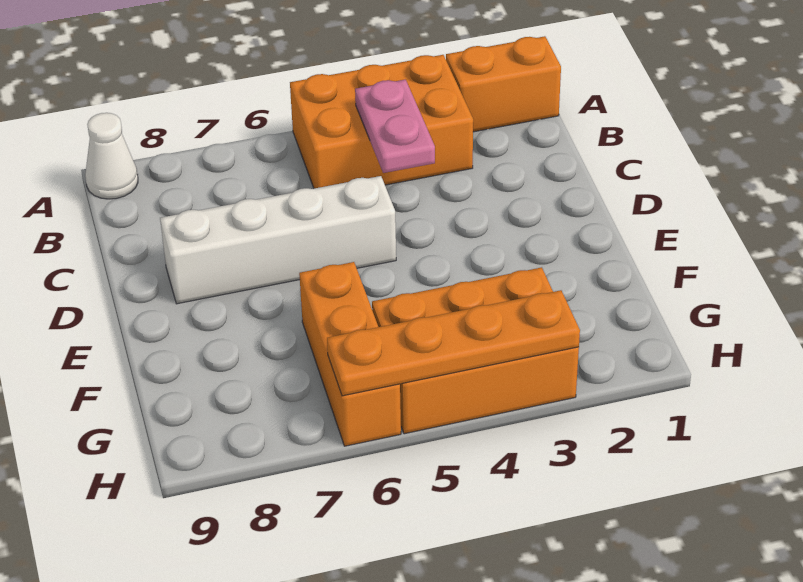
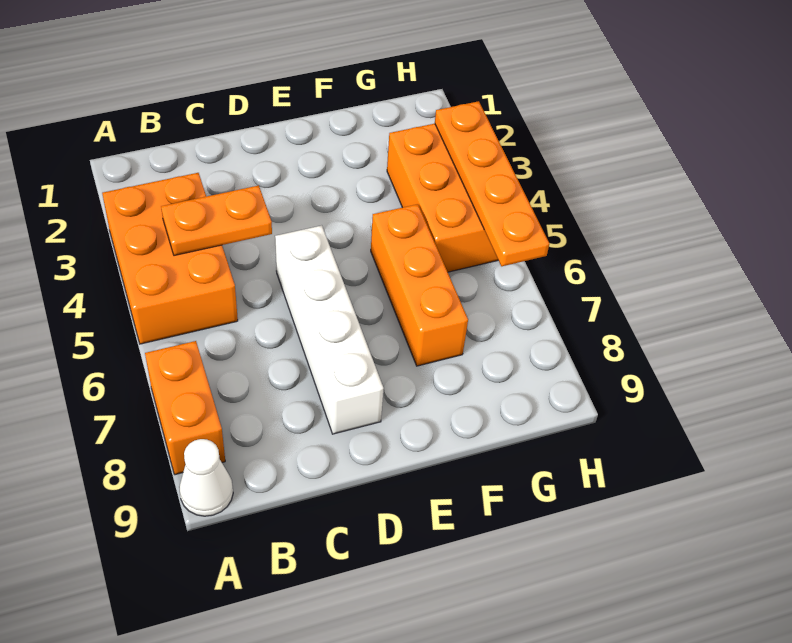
orange brick A1:A2 level 1 -> orange brick A7:A8 level 1
pink plate B4:C4 level 2 -> orange plate B4:C4 level 2
orange brick F6:H6 level 1 -> orange brick F5:F7 level 1

